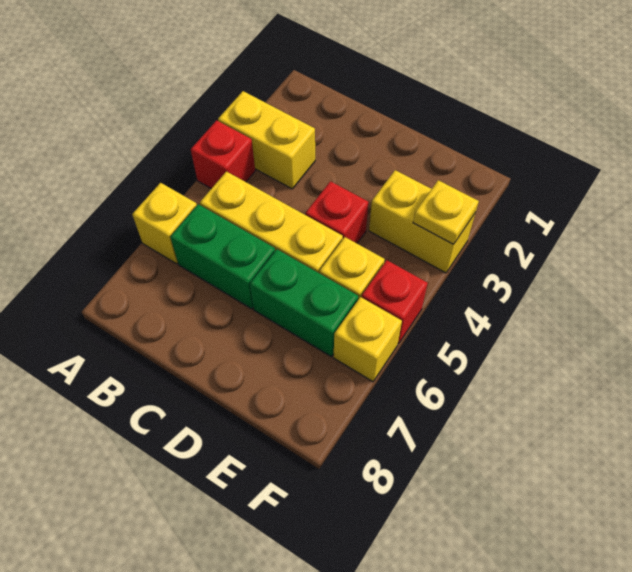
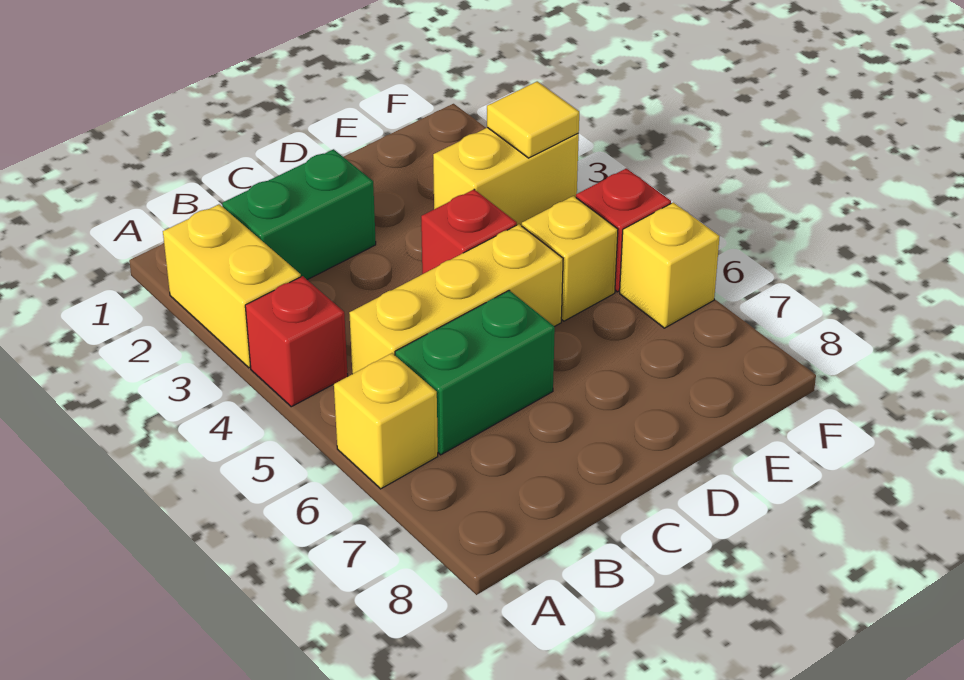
yellow brick A3:B3 level 1 -> yellow brick A2:A3 level 1
green brick D6:E6 level 1 -> green brick B2:C2 level 1
yellow plate F3 level 2 -> yellow tile F3 level 2

